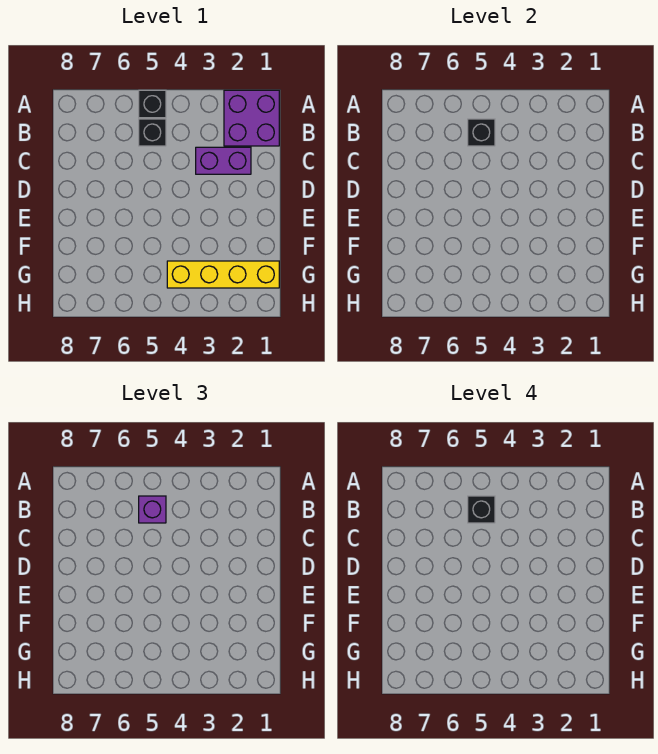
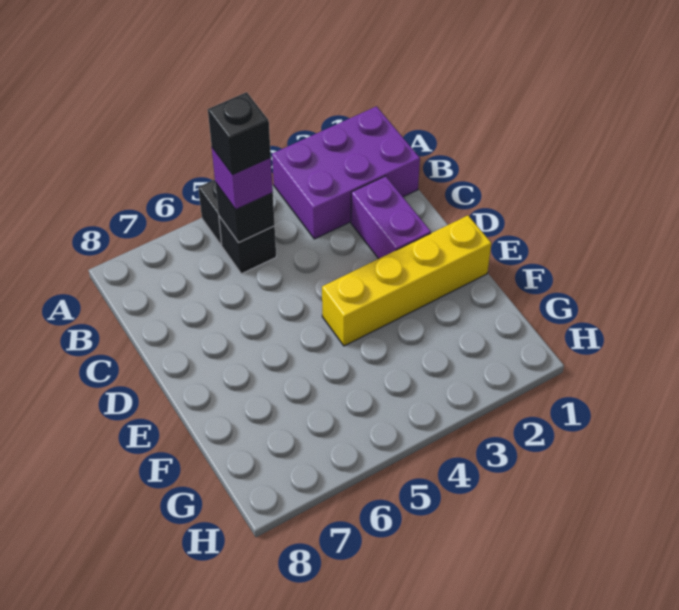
purple brick A1:B2 level 1 -> purple brick A1:B3 level 1
purple brick C2:C3 level 1 -> purple brick C2:D2 level 1
yellow brick G1:G4 level 1 -> yellow brick E1:E4 level 1

